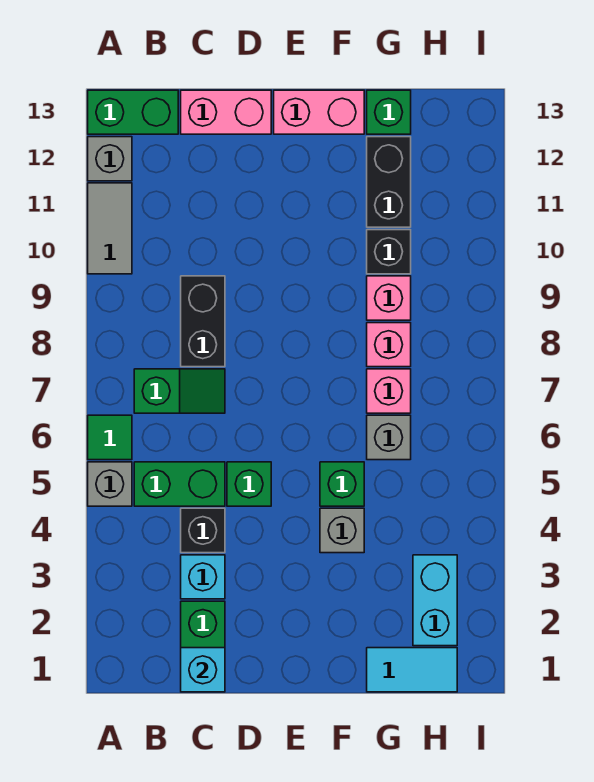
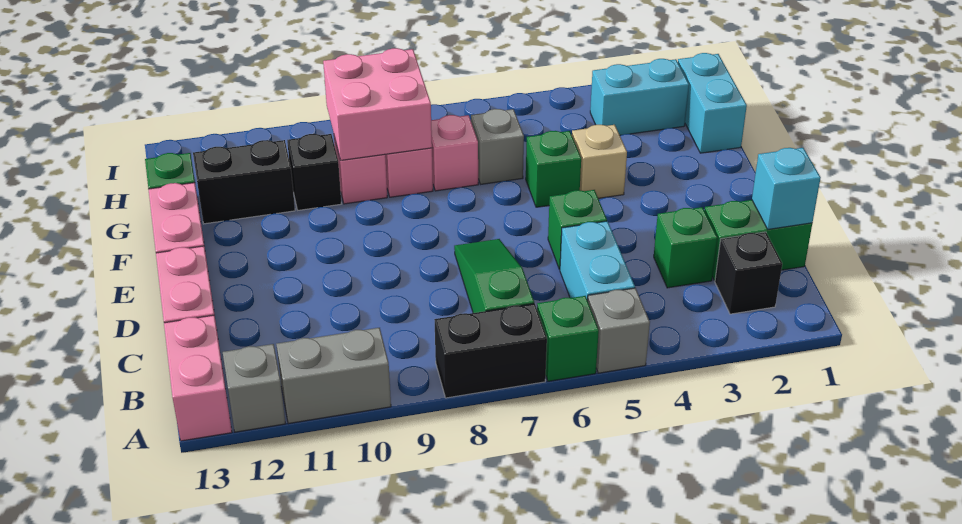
green tile A6 level 1 -> green brick A6 level 1
grey tile A10:A11 level 1 -> grey brick A10:A11 level 1
green brick A13:B13 level 1 -> pink brick A13:B13 level 1
green brick B5:C5 level 1 -> cyan brick B5:C5 level 1
green slope B7:C7 level 1 top B -> green slope B7:D7 level 1 top B
cyan brick C3 level 1 -> green brick C3 level 1
black brick C4 level 1 -> black brick B2 level 1
black brick C8:C9 level 1 -> black brick A7:A8 level 1
grey brick F4 level 1 -> tan brick F4 level 1
cyan tile G1:H1 level 1 -> cyan brick G1:H1 level 1
none -> pink brick G8:H9 level 2

